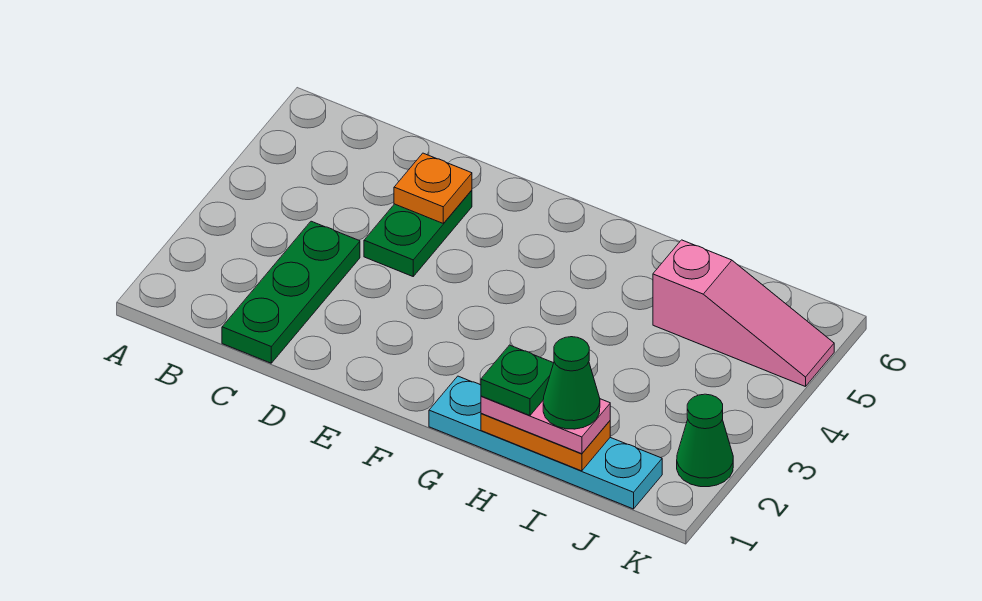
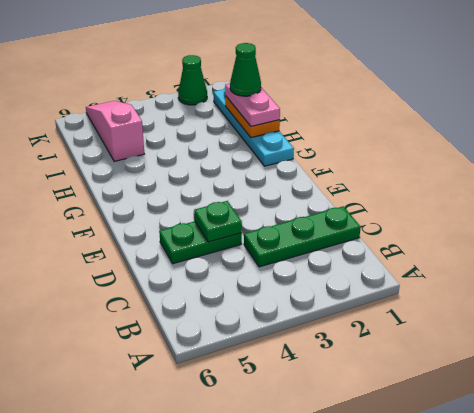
orange plate D5 level 2 -> none
green plate H1 level 4 -> green plate D4 level 2

